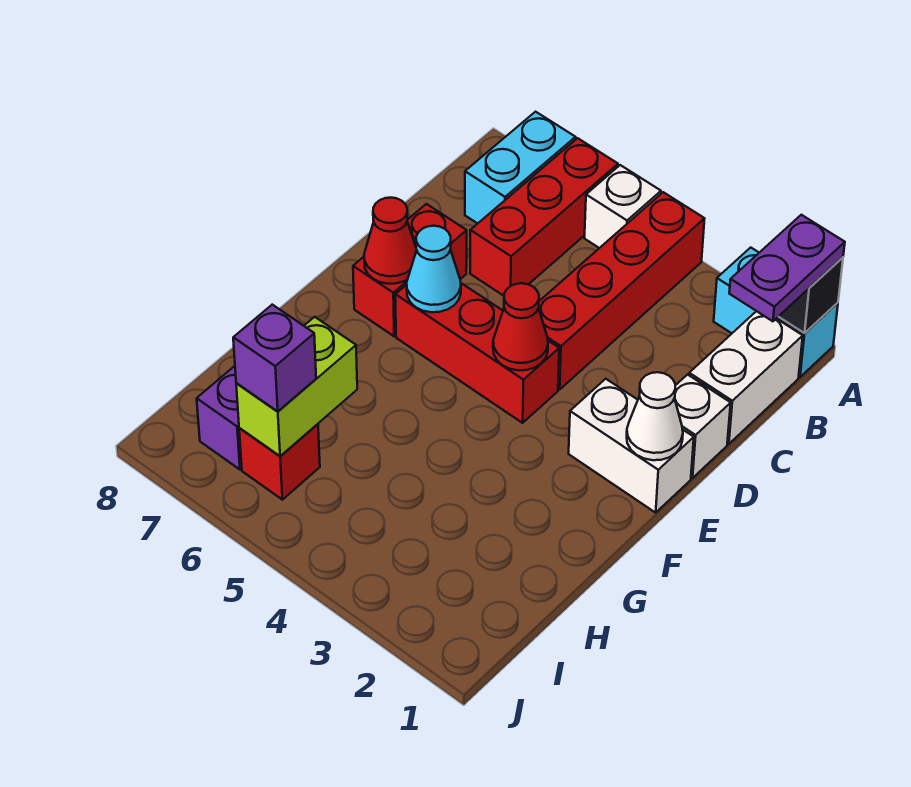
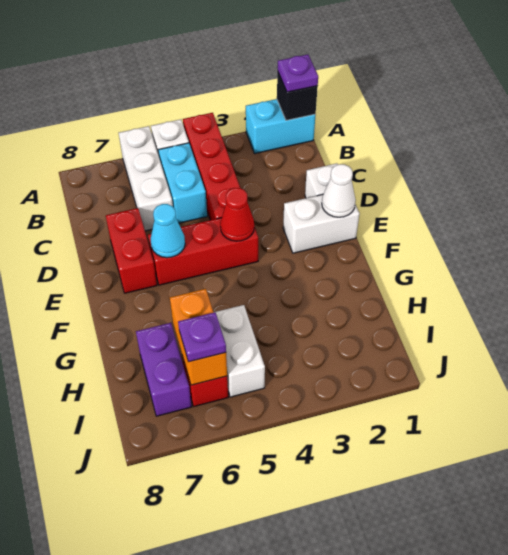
purple plate A1:B1 level 3 -> purple plate A1 level 3
red brick A6:C6 level 1 -> white brick A6:C6 level 1
cyan brick A7:B7 level 1 -> cyan brick B5:C5 level 1
white brick B1:C1 level 1 -> white brick H5:I5 level 1
red cone E7 level 2 -> none
lime brick H6:I6 level 2 -> orange brick H6:I6 level 2
purple brick I6 level 3 -> purple plate I6 level 3

